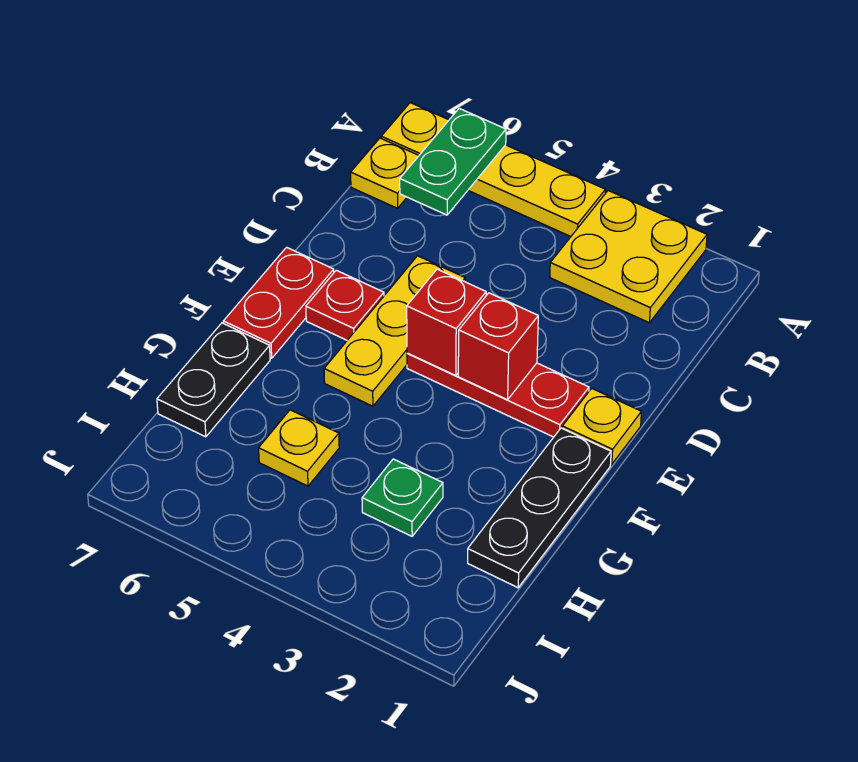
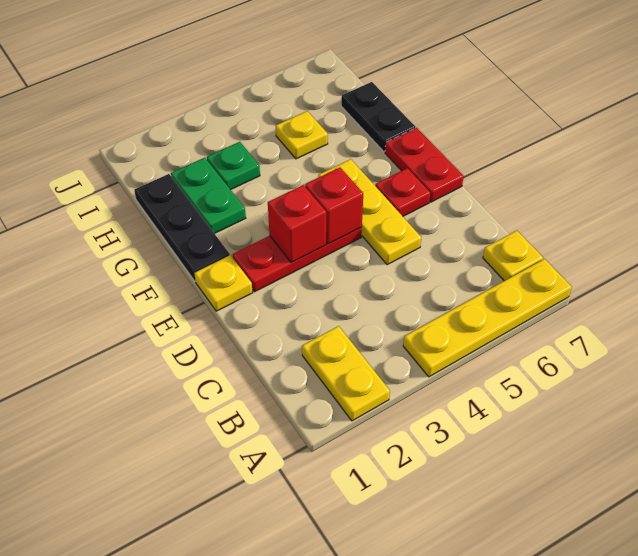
yellow plate A2:B3 level 1 -> yellow plate A2:B2 level 1
green plate A6:B6 level 2 -> green plate G2:H2 level 1

